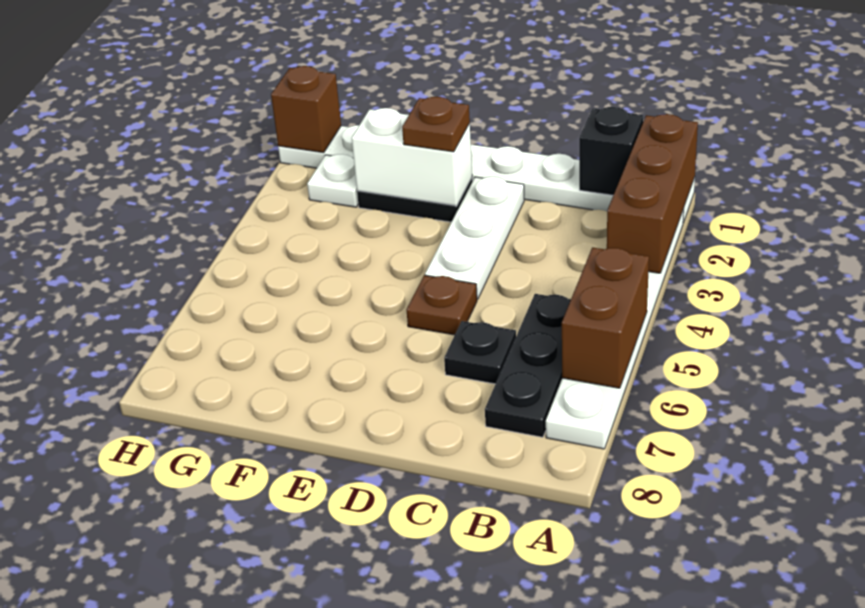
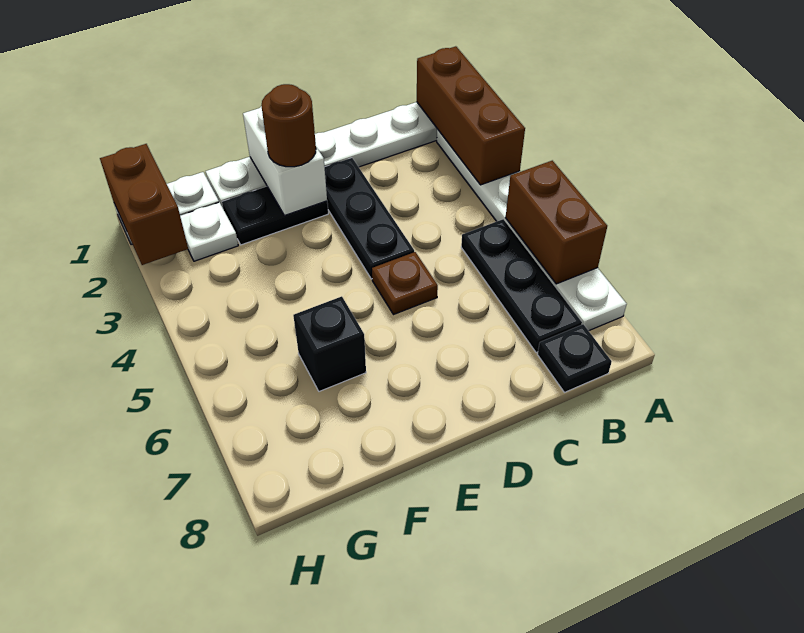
black brick B1 level 2 -> black brick F6 level 1
black plate C6 level 1 -> black plate B8 level 1
white plate D2:D4 level 1 -> black plate D2:D4 level 1
white brick E2:F2 level 2 -> white brick E1:E2 level 2
brown plate E2 level 3 -> brown round brick E2 level 3
brown brick H1 level 2 -> brown brick H1:H2 level 2

